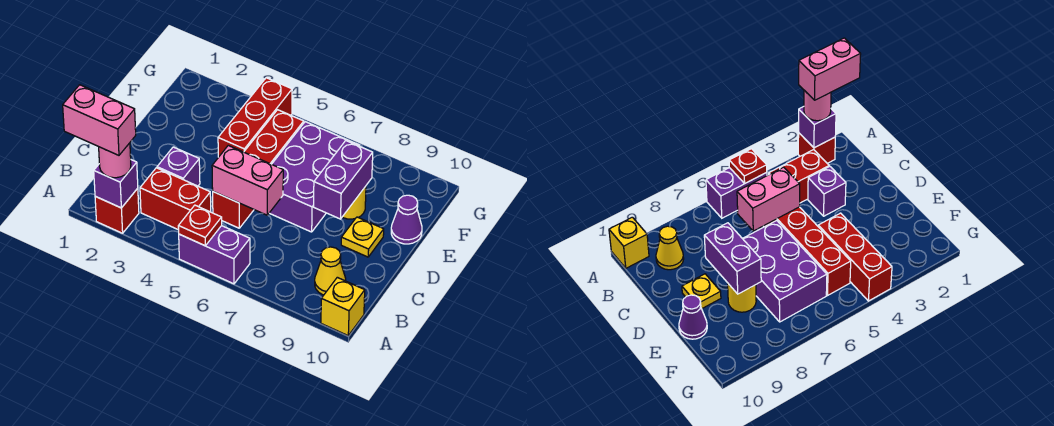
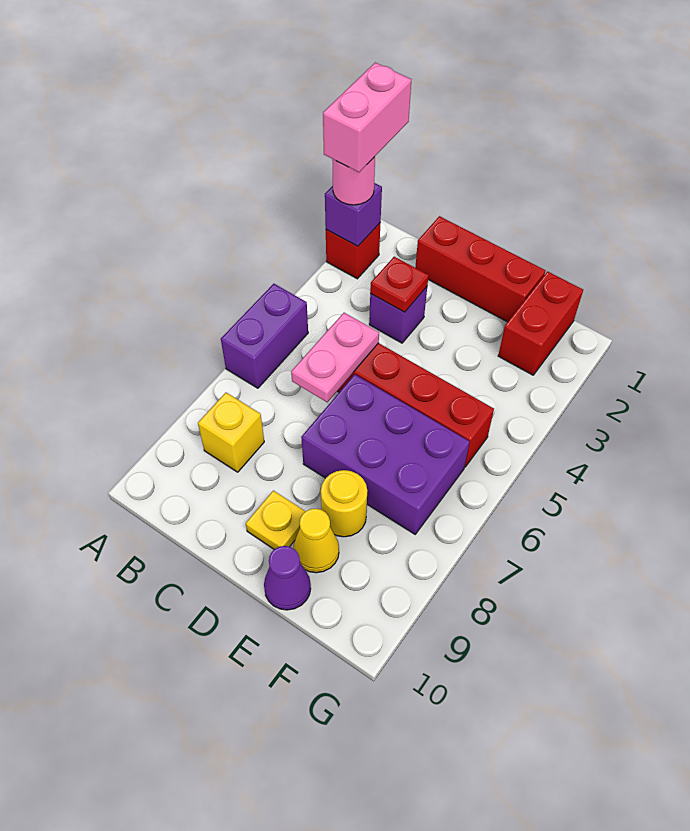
red plate A5 level 2 -> red plate C3 level 2
yellow brick A10 level 1 -> yellow brick B8 level 1
red brick B3:B4 level 1 -> red brick F1:F2 level 1
yellow cone B9 level 1 -> yellow cone E9 level 1
pink brick C5:C6 level 2 -> pink plate C5:C6 level 2
purple brick D8:E8 level 2 -> none
red brick E4:G4 level 1 -> red brick C1:E1 level 1

